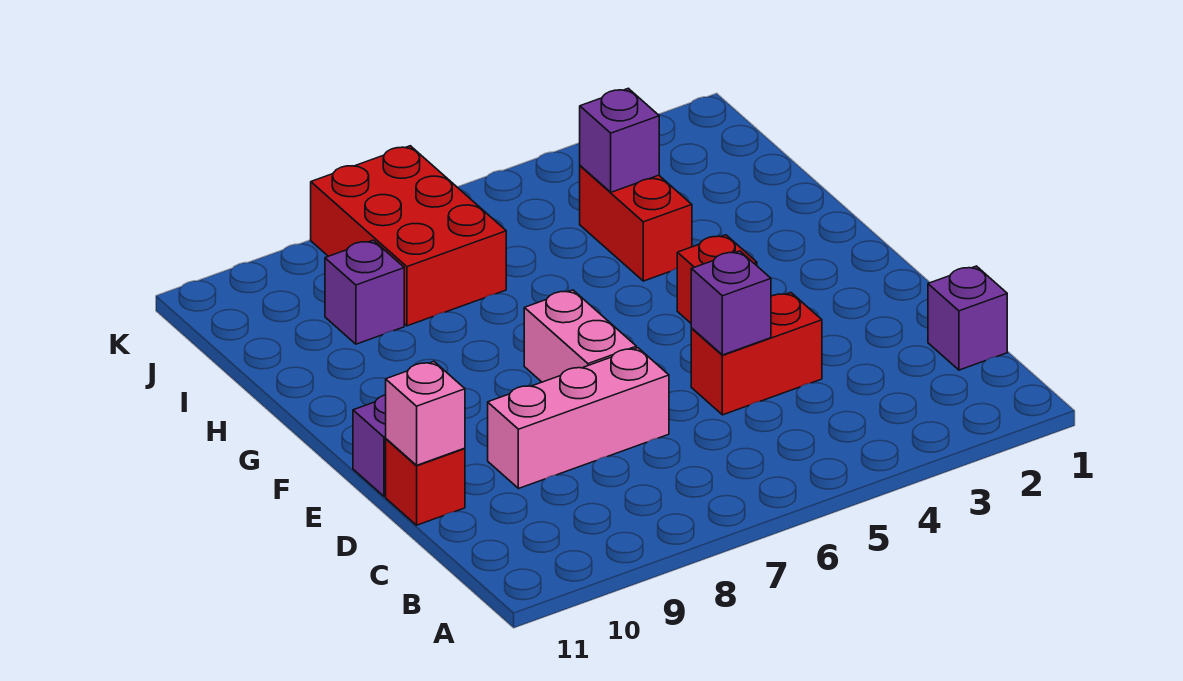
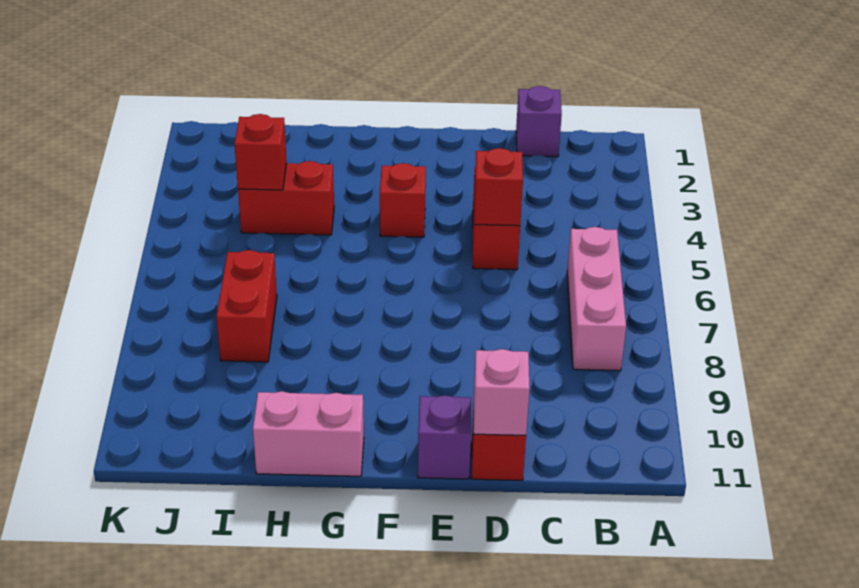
purple brick D5 level 2 -> red brick D5 level 2
pink brick D7:D9 level 1 -> pink brick B6:B8 level 1
pink brick E7:F7 level 1 -> pink brick G11:H11 level 1
purple brick I4 level 2 -> red brick I4 level 2
red brick I7:K8 level 1 -> red brick I7:I8 level 1
purple brick I9 level 1 -> none

